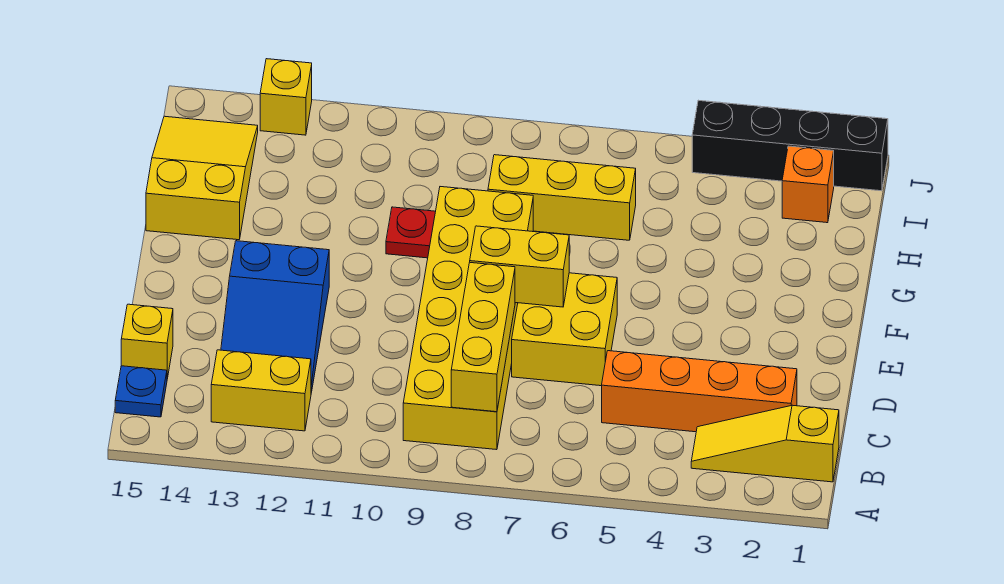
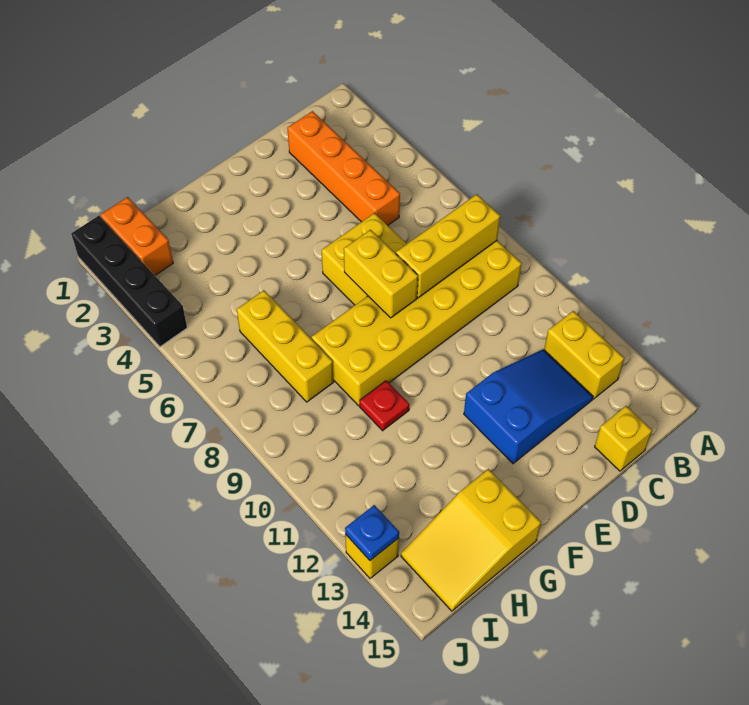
yellow slope B1:B3 level 1 top 1 -> none
blue plate B15 level 1 -> blue plate J13 level 2
orange brick I2 level 1 -> orange brick I1:I2 level 1

